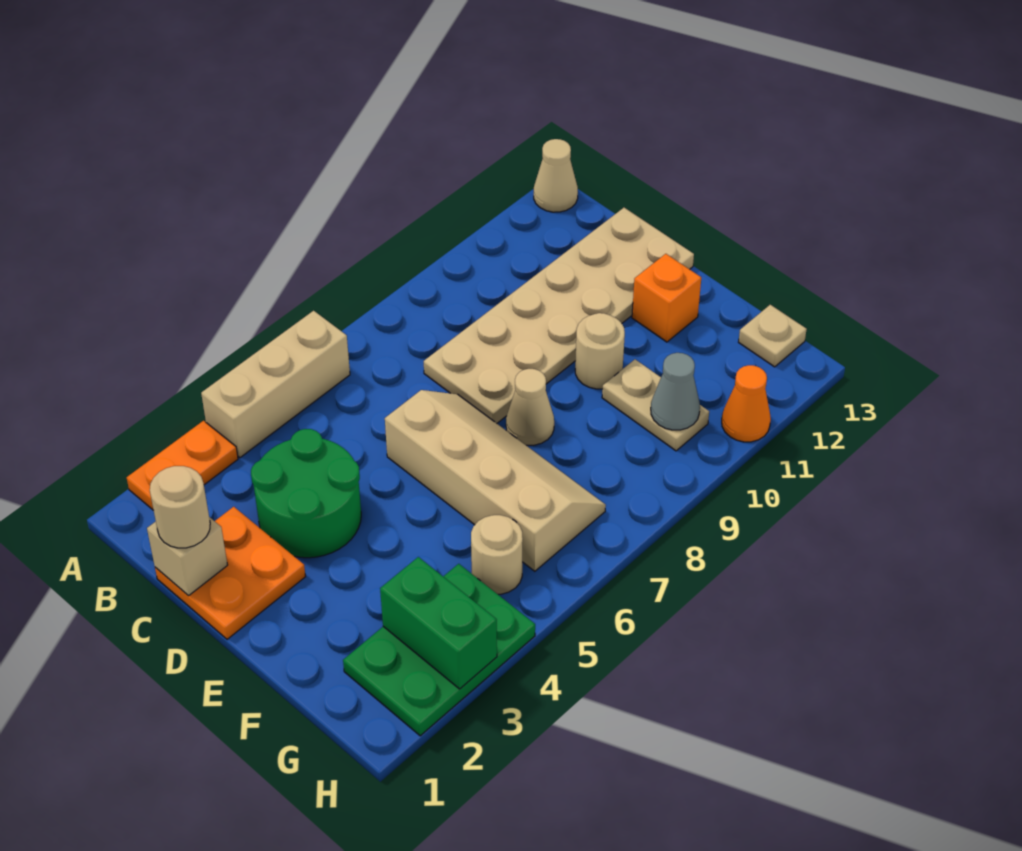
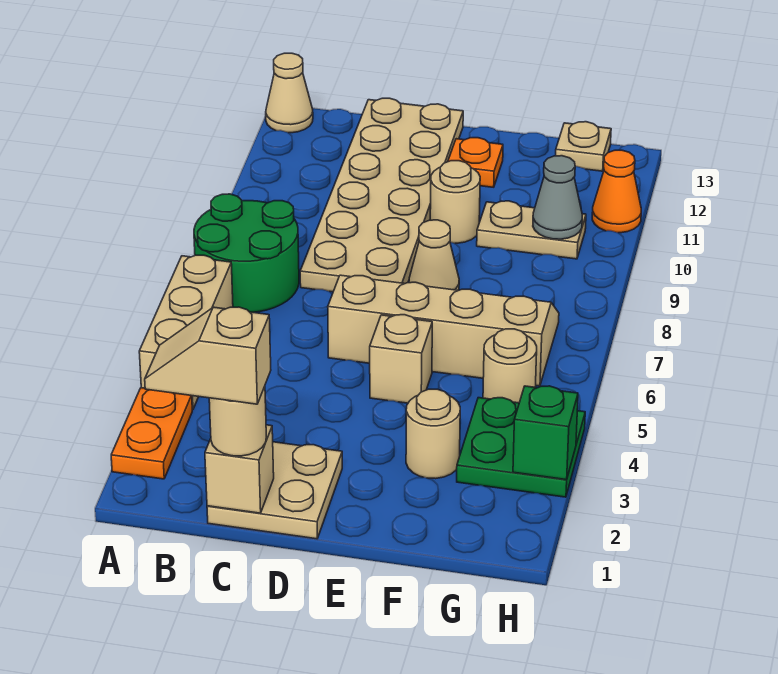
none -> tan slope B1:C1 level 4 top C
orange plate C1:D2 level 1 -> tan plate C1:D2 level 1
green round brick C3:D4 level 1 -> green round brick A7:B8 level 1
none -> tan brick E5 level 1
orange brick E12 level 1 -> orange plate E12 level 1
none -> tan round brick F3 level 1
green plate G2:H4 level 1 -> green plate G3:H4 level 1
green brick G3:H3 level 2 -> green brick H3 level 2

